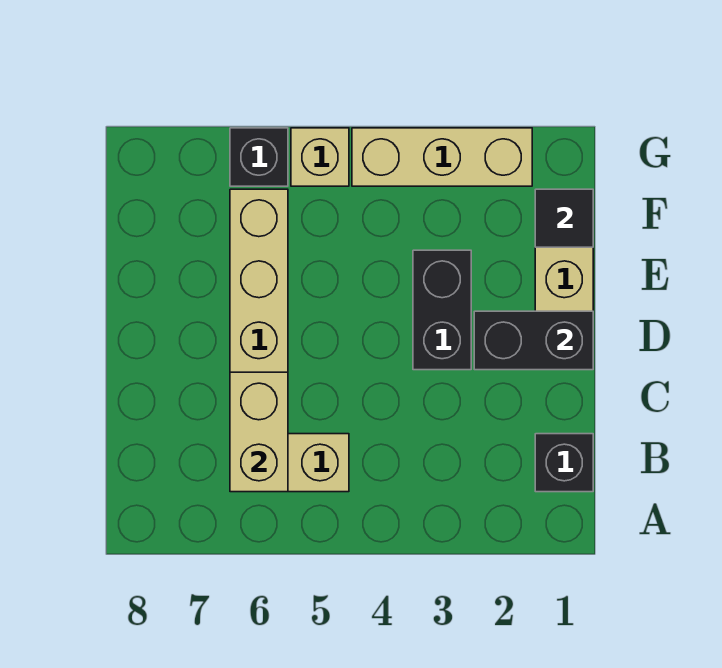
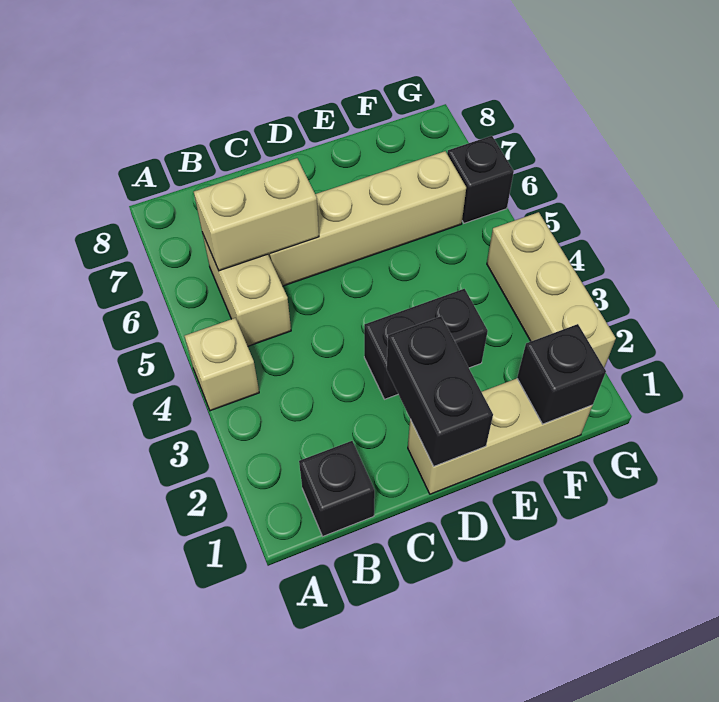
black tile F1 level 2 -> black brick F1 level 2
tan brick G5 level 1 -> tan brick A4 level 1

